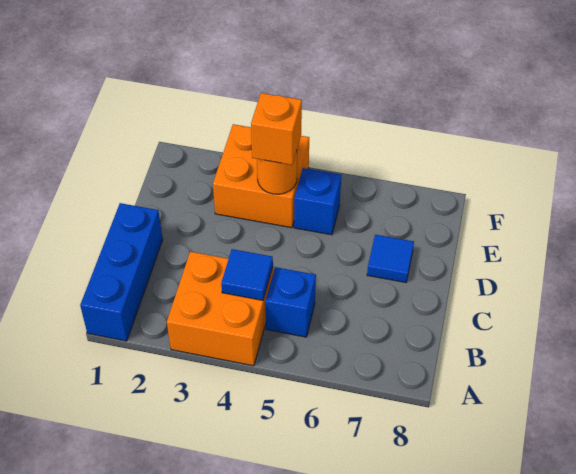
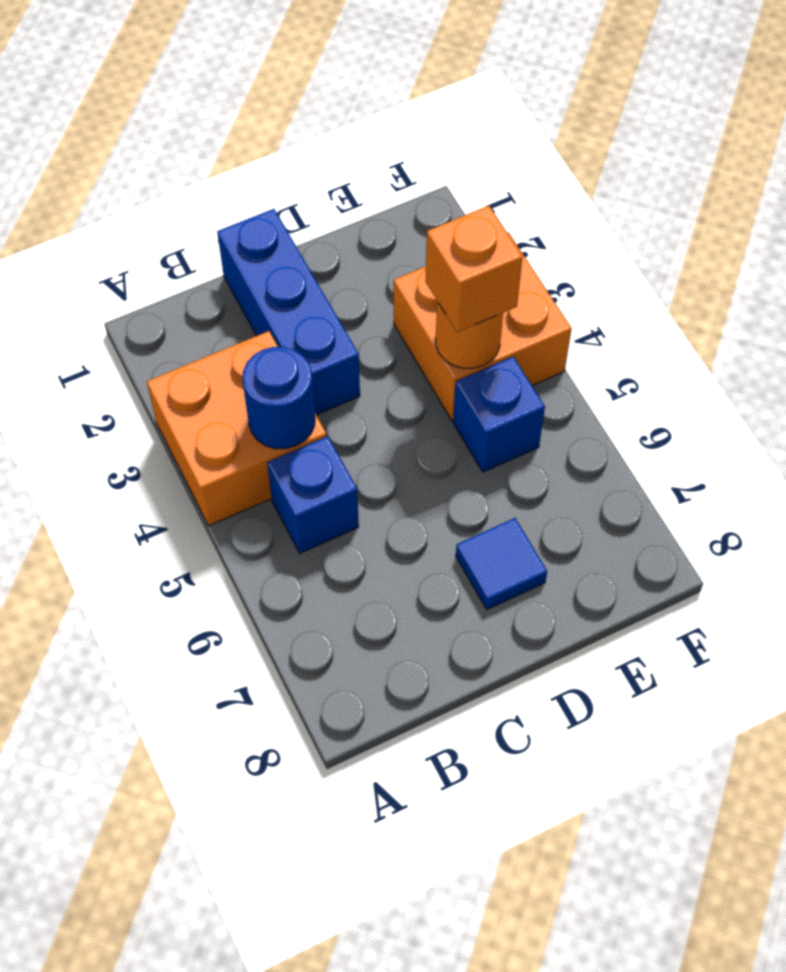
blue brick A1:C1 level 1 -> blue brick C1:C3 level 1
blue tile B4 level 2 -> blue round brick B4 level 2

